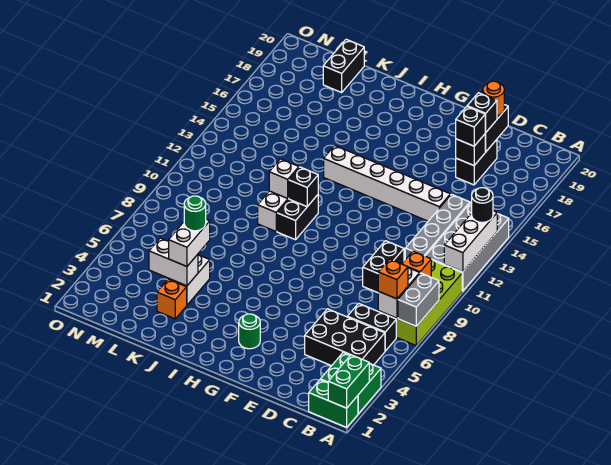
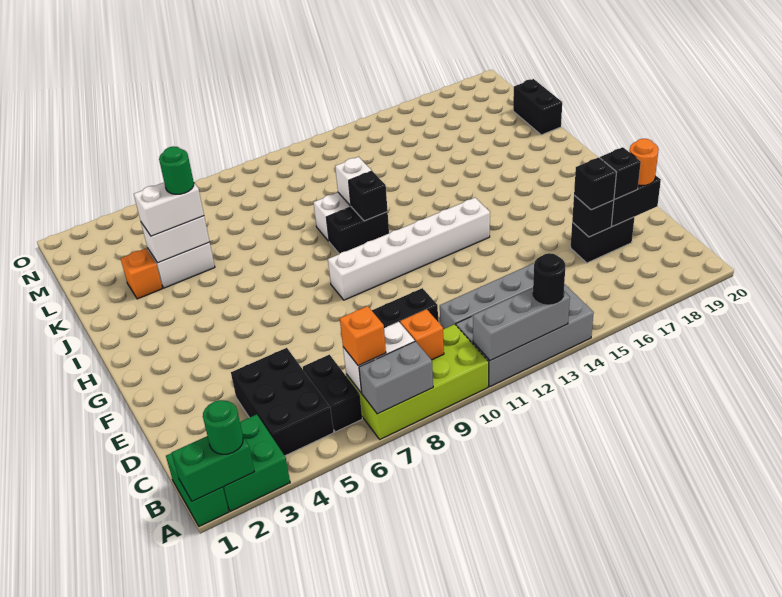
white brick A11:A13 level 2 -> grey brick A11:A13 level 2
white brick D14:I14 level 1 -> white brick G9:G14 level 1
green round brick G3 level 1 -> green round brick A2 level 3
white brick K4:L4 level 2 -> white brick K4:K5 level 2
black brick L19:L20 level 1 -> black brick K20:L20 level 1

